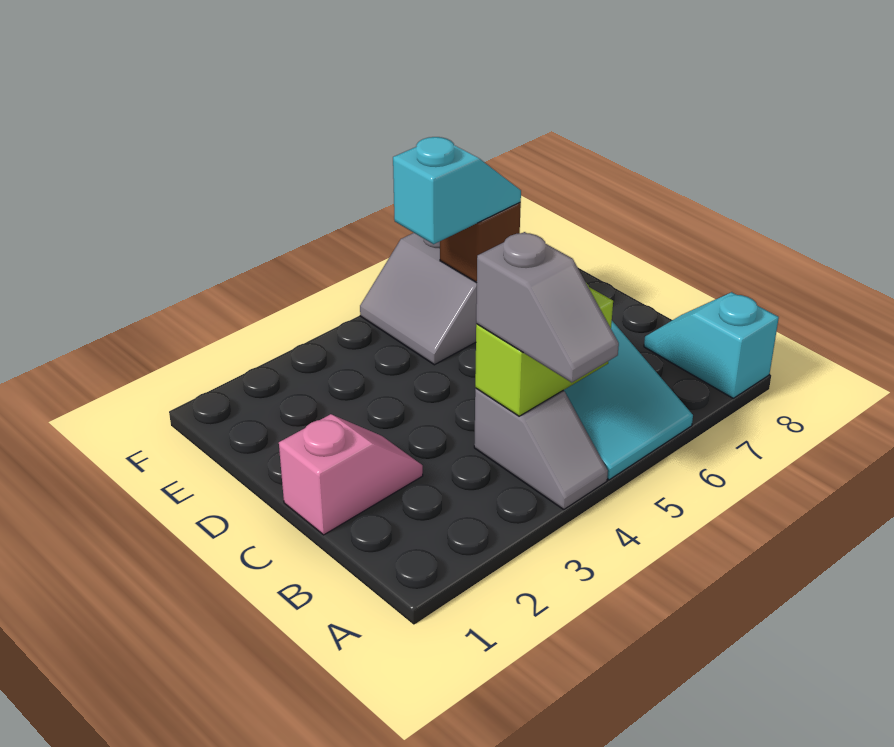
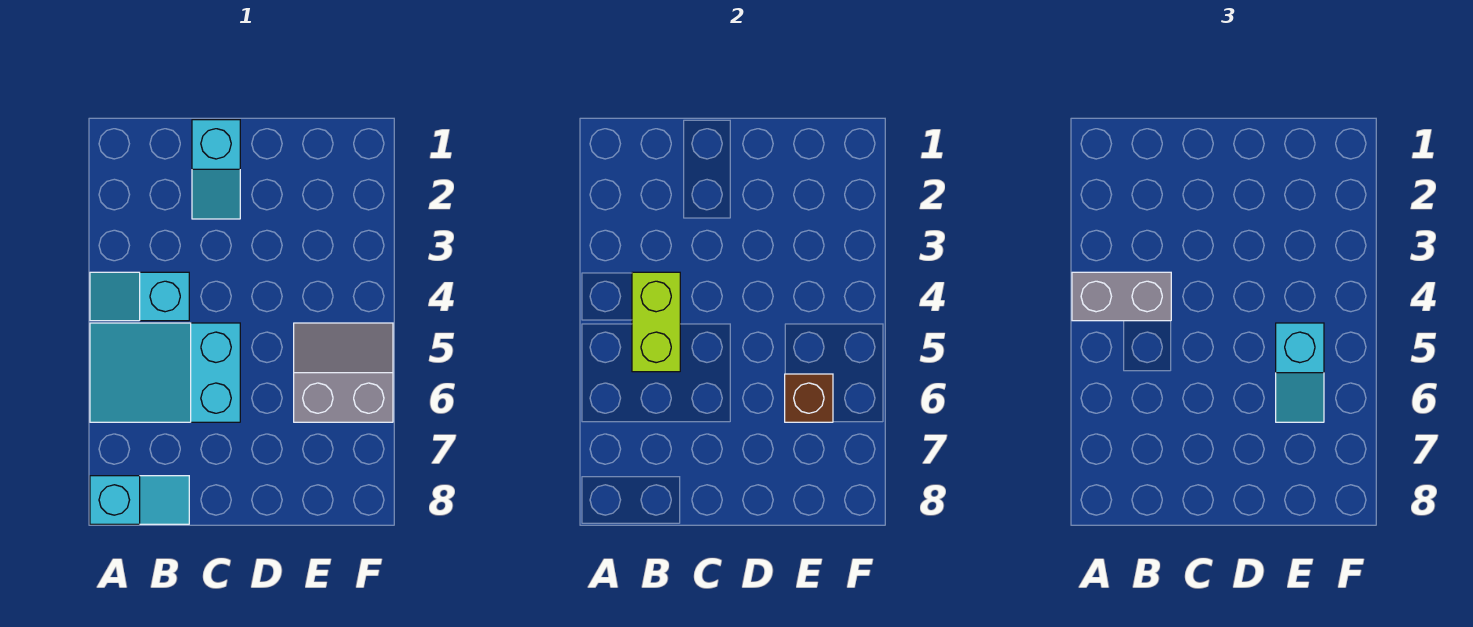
grey slope A4:B4 level 1 top B -> cyan slope A4:B4 level 1 top B
grey slope A4:B4 level 3 top B -> grey brick A4:B4 level 3
pink slope C1:C2 level 1 top 1 -> cyan slope C1:C2 level 1 top 1

